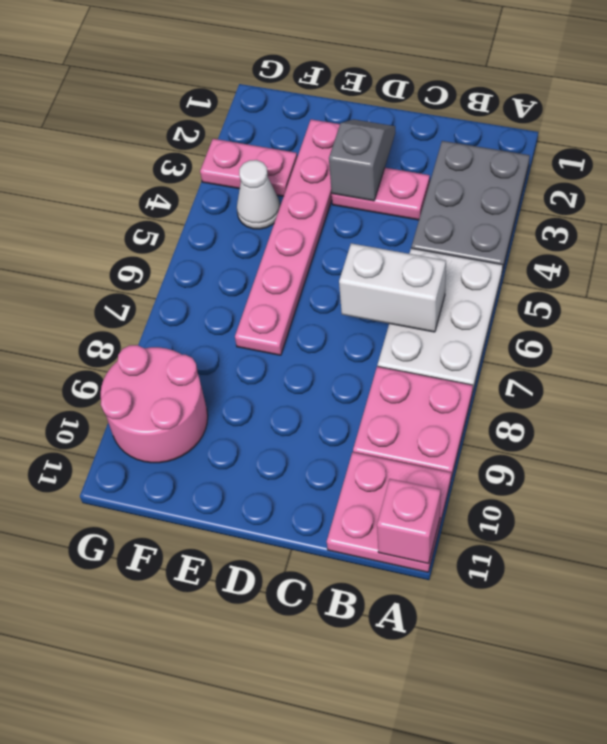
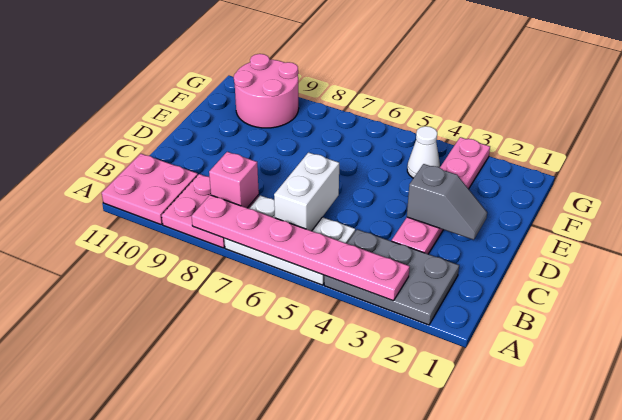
pink brick A11 level 2 -> pink brick B8 level 2
pink plate E2:E7 level 1 -> pink plate A3:A8 level 2

